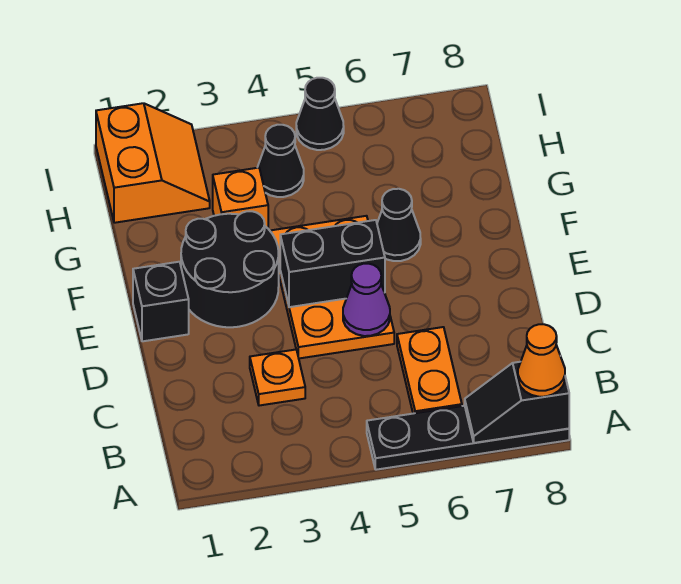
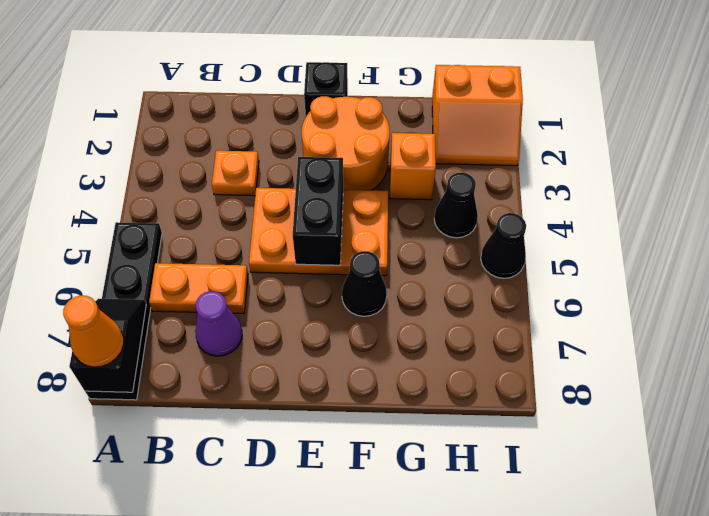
purple cone D5 level 2 -> purple cone C7 level 1
black round brick E2:F3 level 1 -> orange round brick E2:F3 level 1

